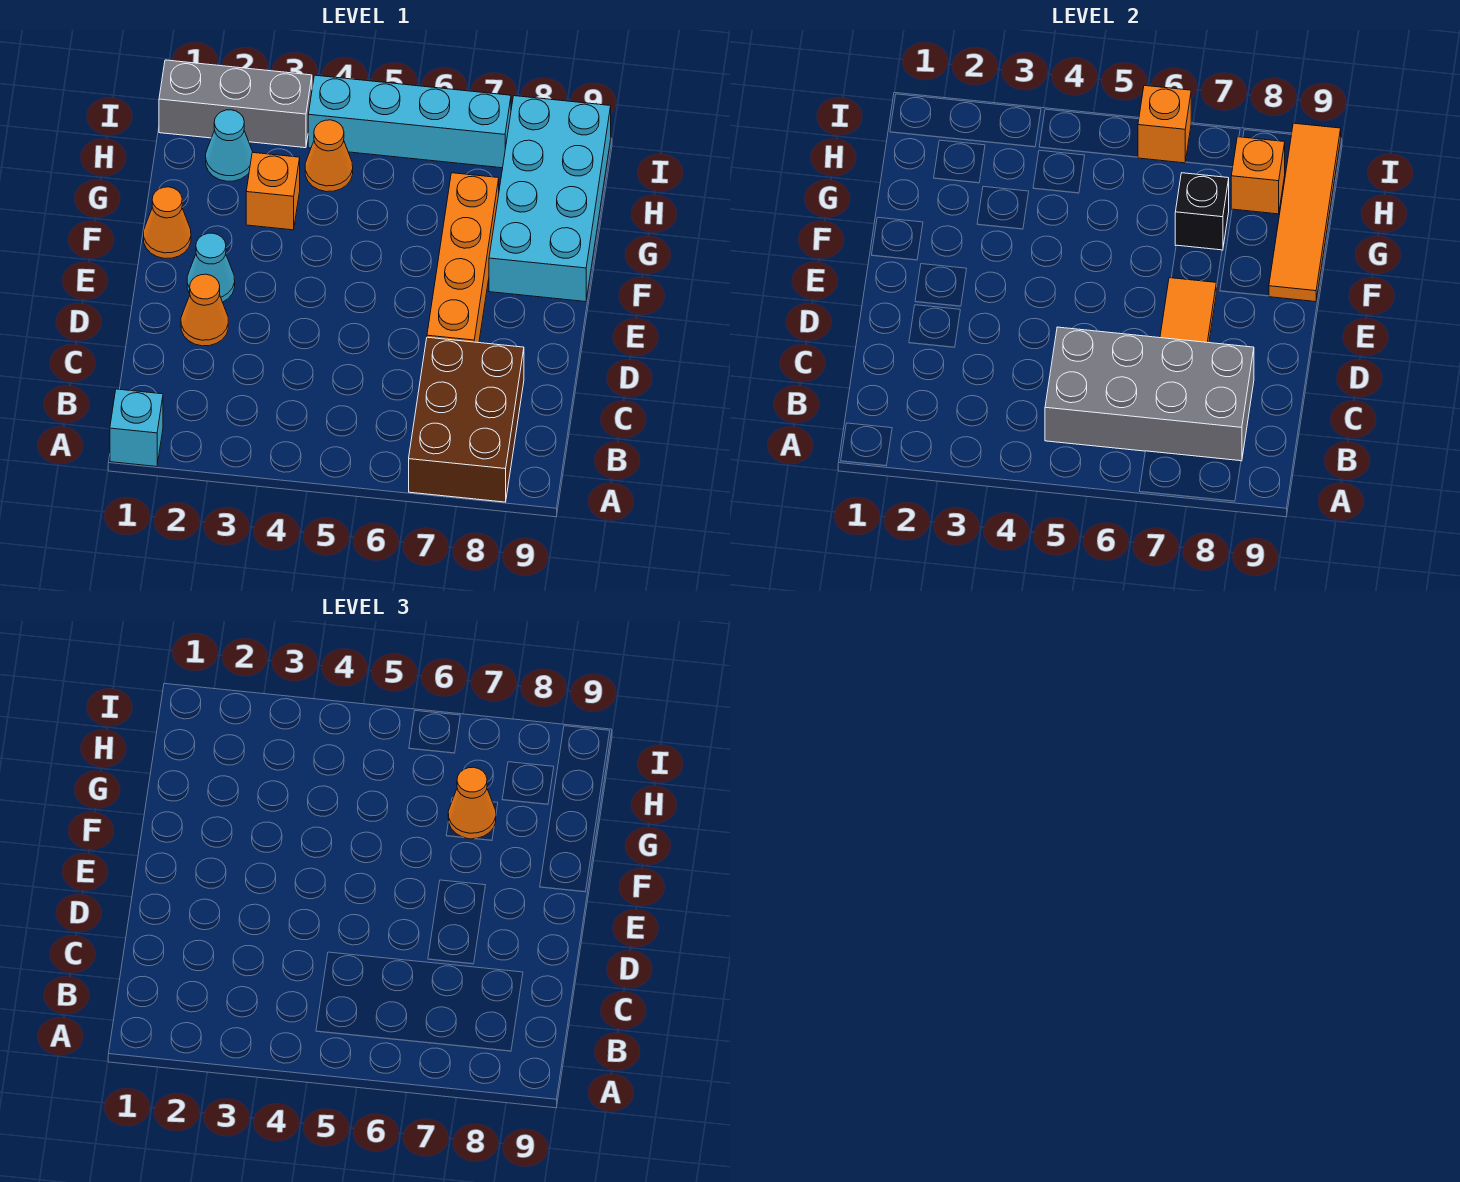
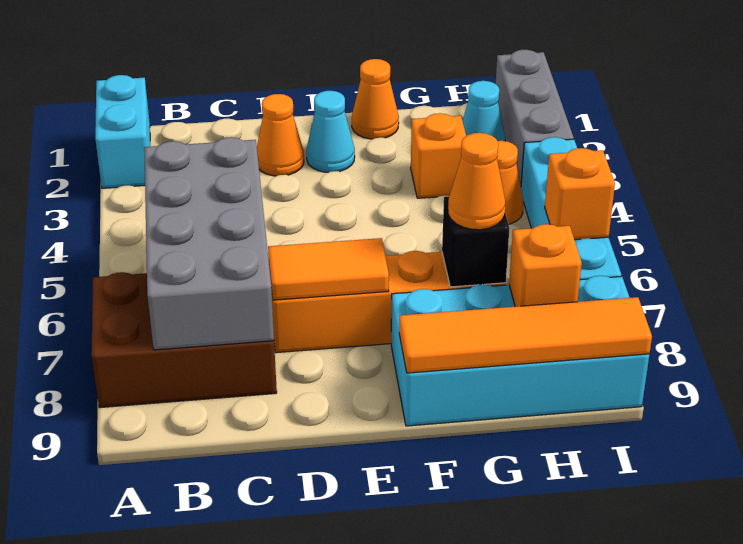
cyan brick A1 level 1 -> cyan brick A1:A2 level 1

